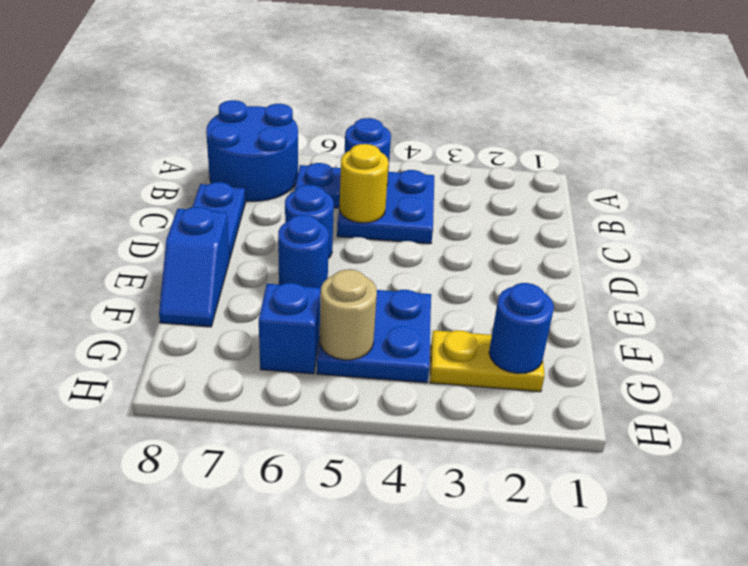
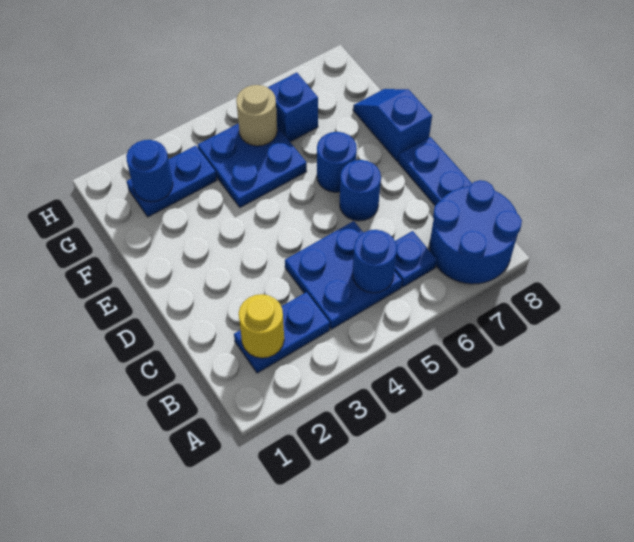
none -> blue plate B2:B3 level 1
yellow round brick C5 level 2 -> yellow round brick B2 level 2
yellow plate G2:G3 level 1 -> blue plate G2:G3 level 1

